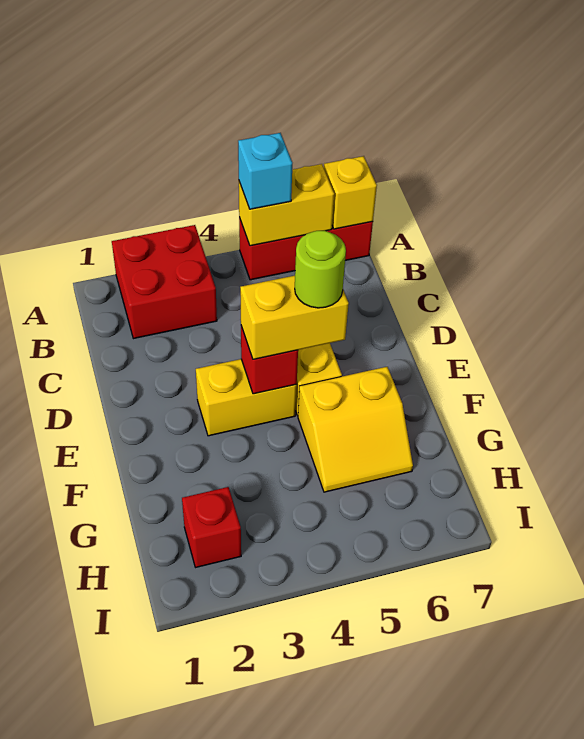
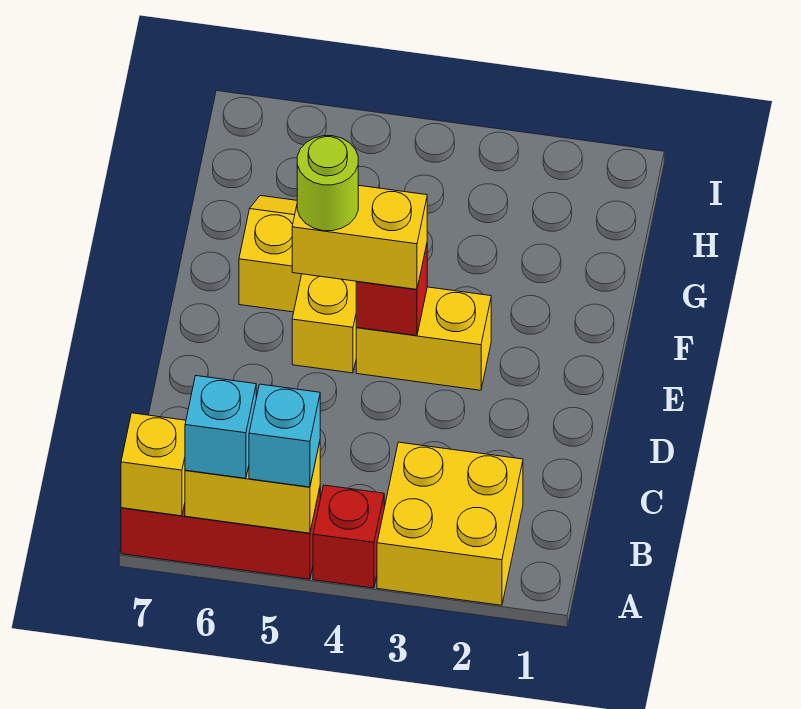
red brick A2:B3 level 1 -> yellow brick A2:B3 level 1
none -> cyan brick A6 level 3
red brick H2 level 1 -> red brick A4 level 1

